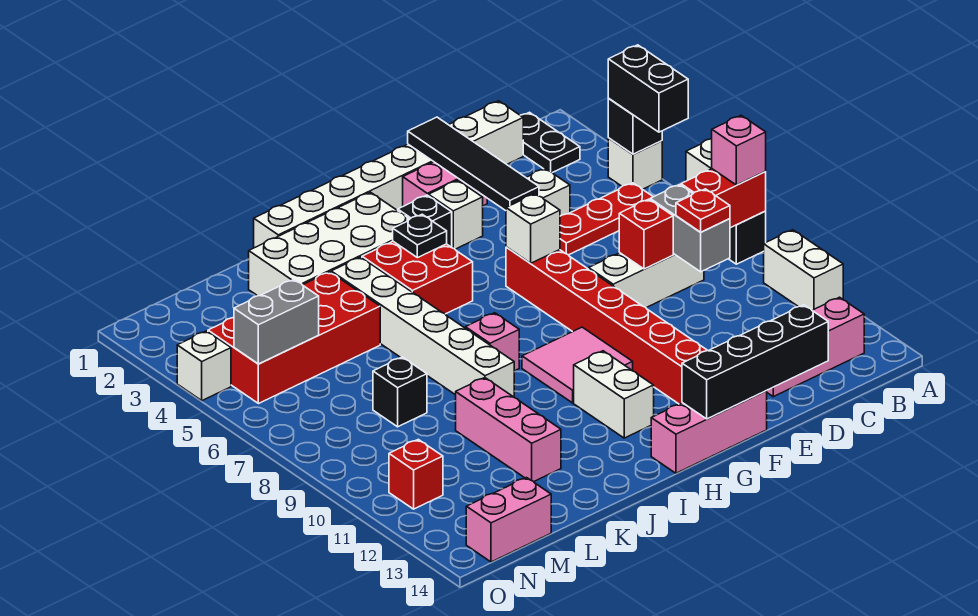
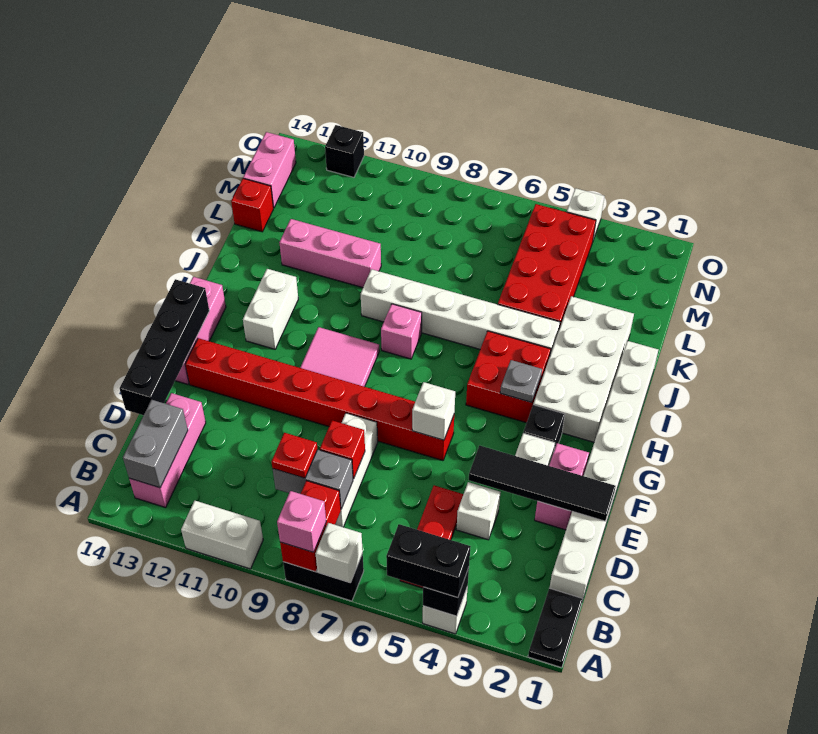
black plate B1:B2 level 1 -> black plate A1:B1 level 1
black plate H4 level 2 -> grey plate H4 level 2
white brick H11:H12 level 1 -> white brick H12:I12 level 1
black brick L8 level 1 -> black brick O12 level 1
grey brick M5:N5 level 2 -> grey brick B13:C13 level 2
red brick N11 level 1 -> red brick L14 level 1

